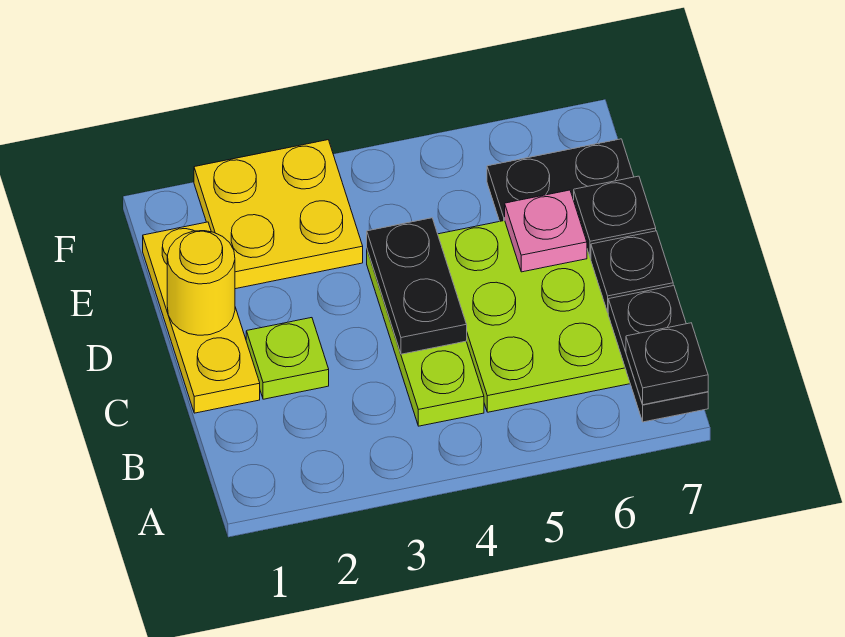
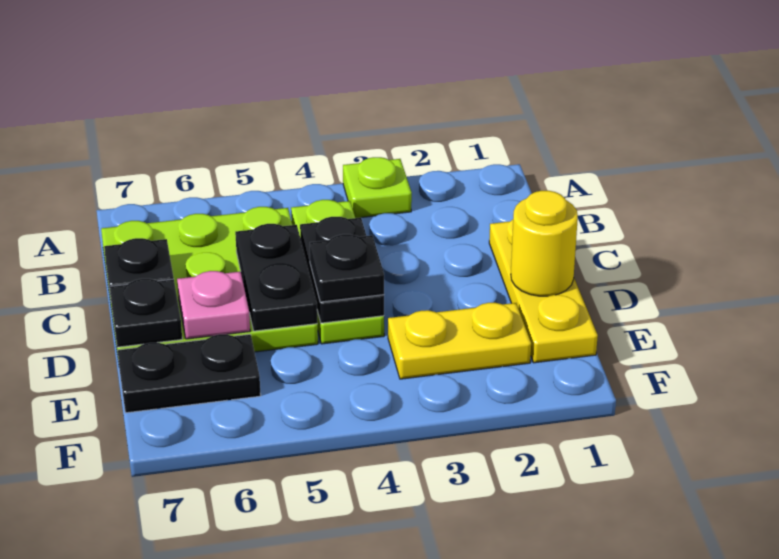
black plate A7:B7 level 2 -> black plate C5:D5 level 2
black plate A7 level 3 -> black plate D4 level 3
lime plate C2 level 1 -> lime plate A3 level 1
yellow plate E2:F3 level 1 -> yellow plate E2:E3 level 1

